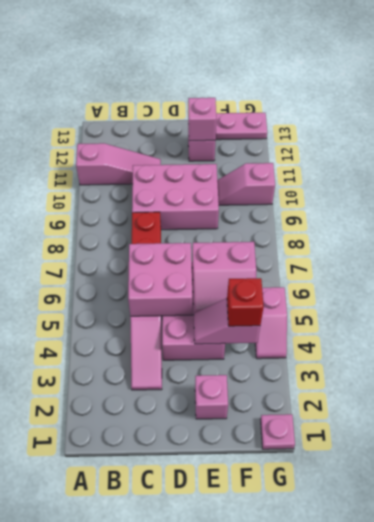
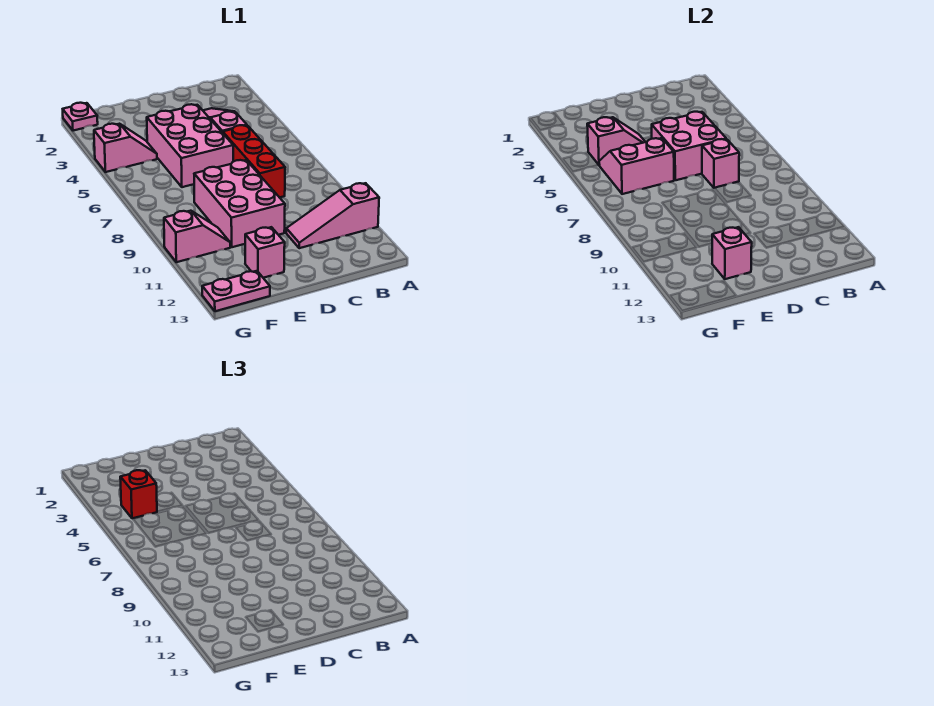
pink brick C9:E10 level 1 -> pink brick D8:E10 level 1
pink brick E2 level 1 -> pink brick C7 level 2
pink slope G4:G5 level 1 top 5 -> pink slope F4:G4 level 1 top G

